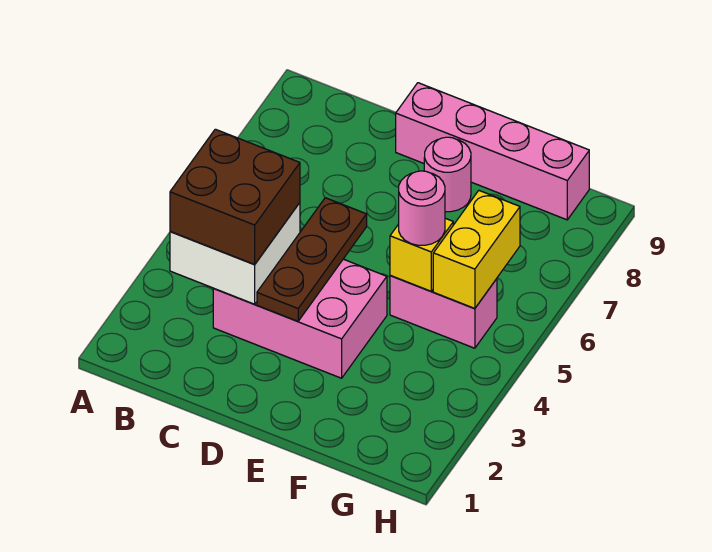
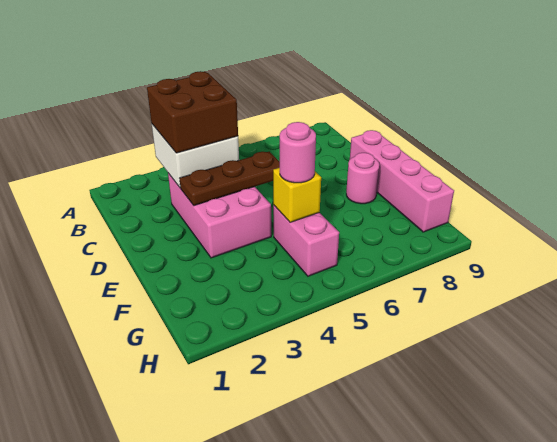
yellow brick G5:G6 level 2 -> none

